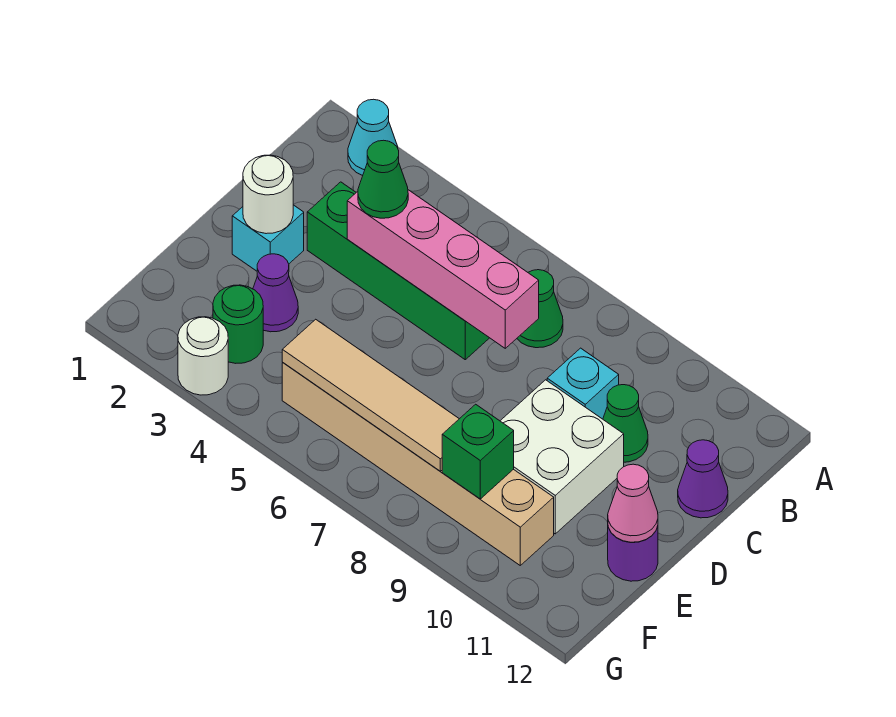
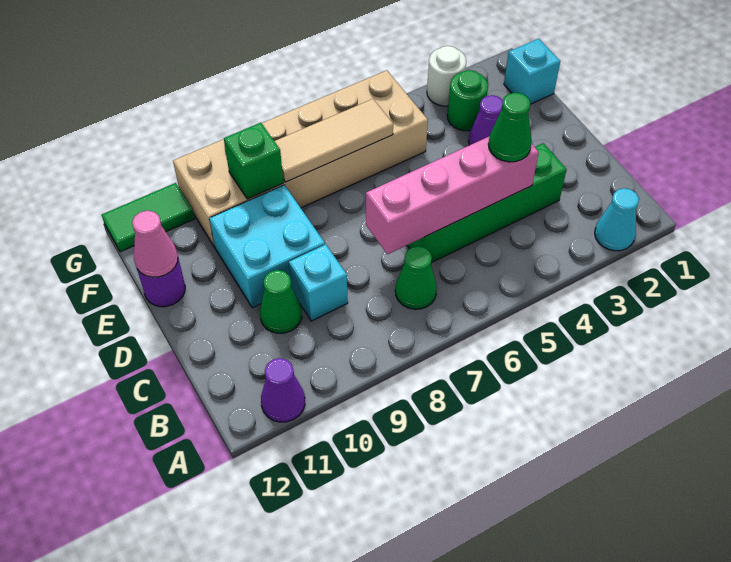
purple cone C12 level 1 -> purple cone A11 level 1
cyan brick D2 level 1 -> cyan brick F1 level 1
white round brick D2 level 2 -> none
white brick D9:E10 level 1 -> cyan brick D9:E10 level 1
tan brick F5:F10 level 1 -> tan brick F5:G10 level 1
tan tile F5:F8 level 2 -> tan tile F6:F8 level 2
none -> green tile G11:G12 level 1

